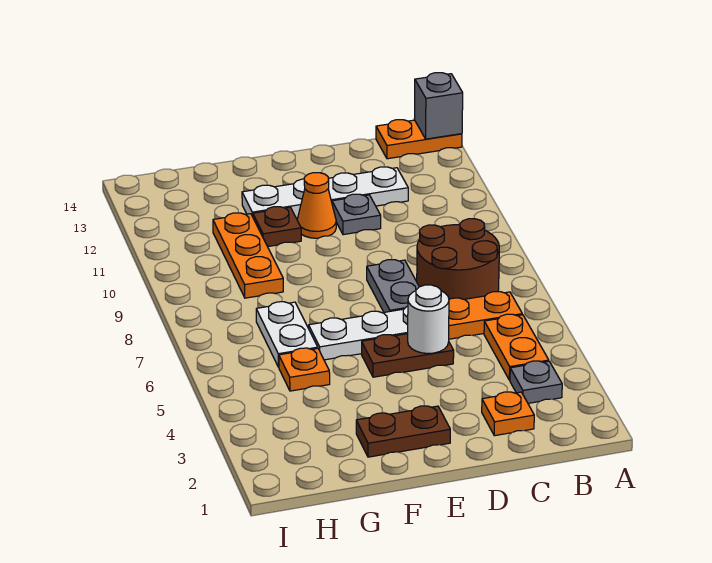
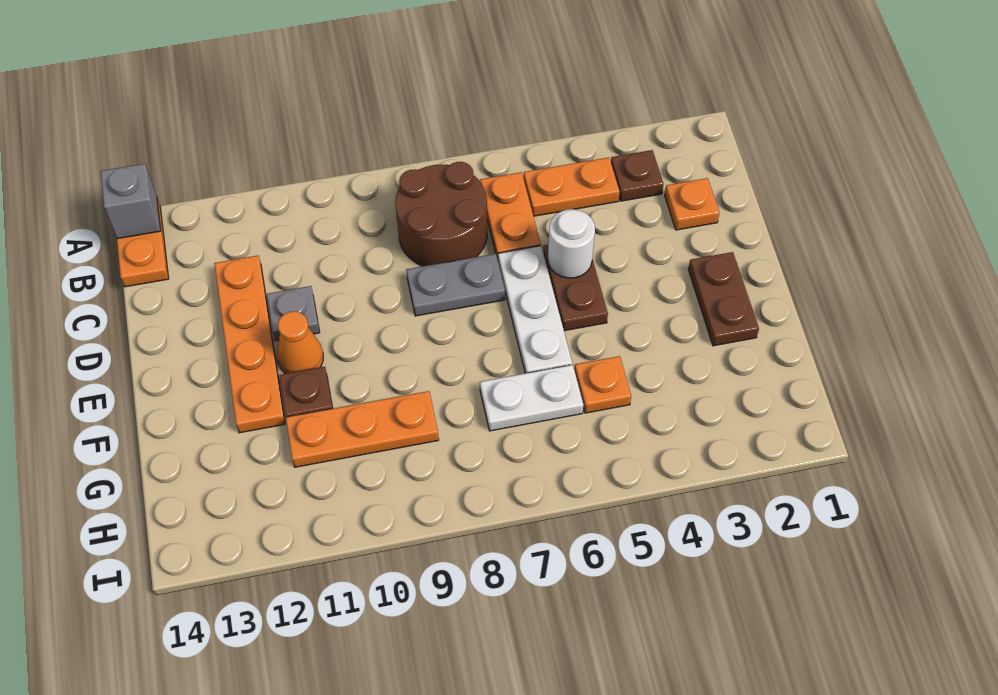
grey plate B3 level 1 -> brown plate B3 level 1
white plate C12:F12 level 1 -> orange plate C12:F12 level 1

